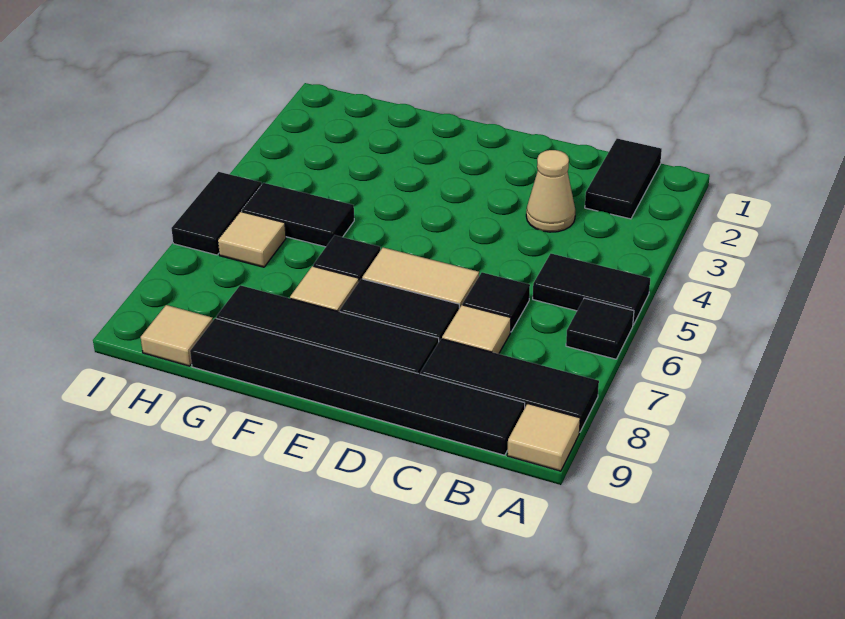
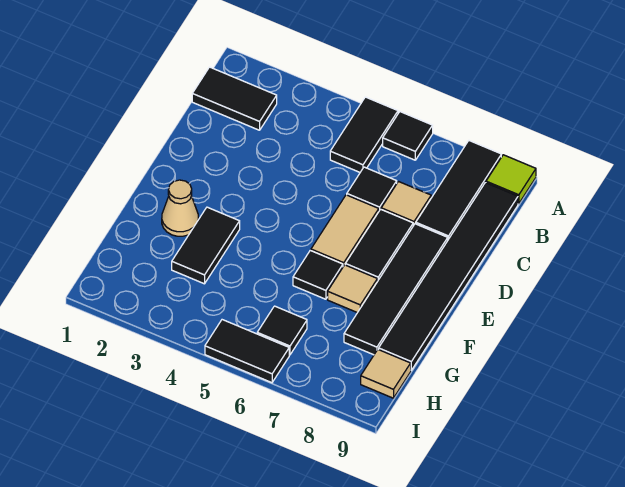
tan tile A9 level 1 -> lime tile A9 level 1
tan cone C3 level 1 -> tan cone F2 level 1
black tile G5:H5 level 1 -> black tile F3:G3 level 1
tan tile H6 level 1 -> black tile H6 level 1

